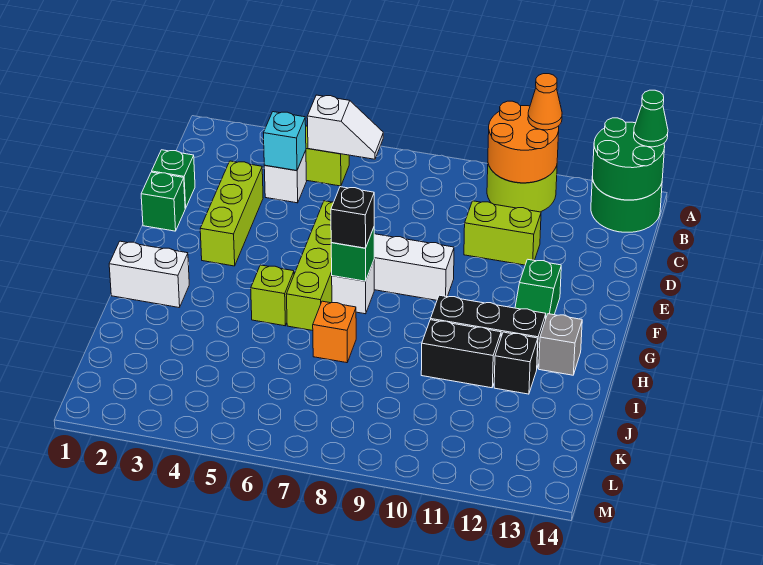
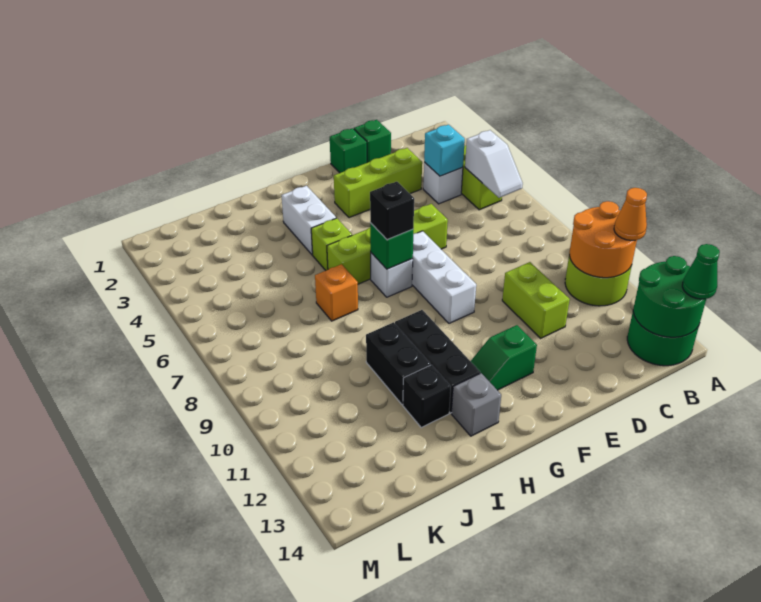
white brick H1:H2 level 1 -> white brick H3:H4 level 1

